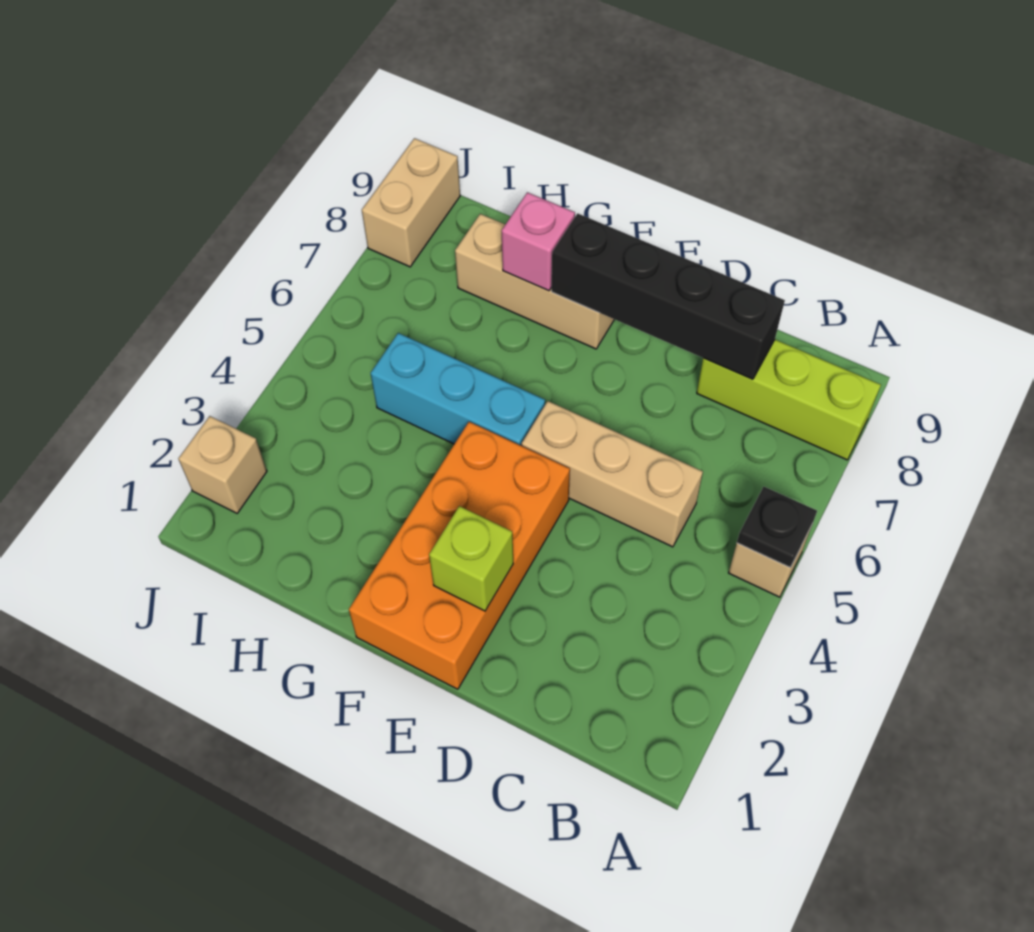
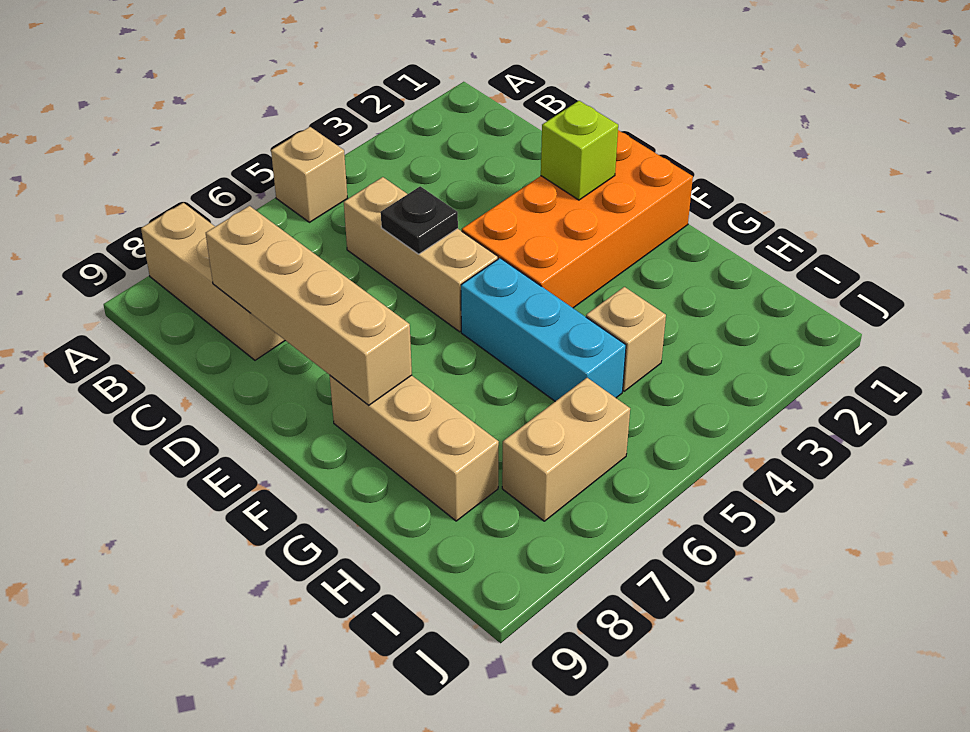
black plate A5 level 2 -> black plate D5 level 2
lime brick A8:C8 level 1 -> tan brick A8:C8 level 1
black brick C8:F8 level 2 -> tan brick C8:F8 level 2
pink brick G8 level 2 -> none
tan brick J2 level 1 -> tan brick H4 level 1
tan brick J8:J9 level 1 -> tan brick I6:I7 level 1

